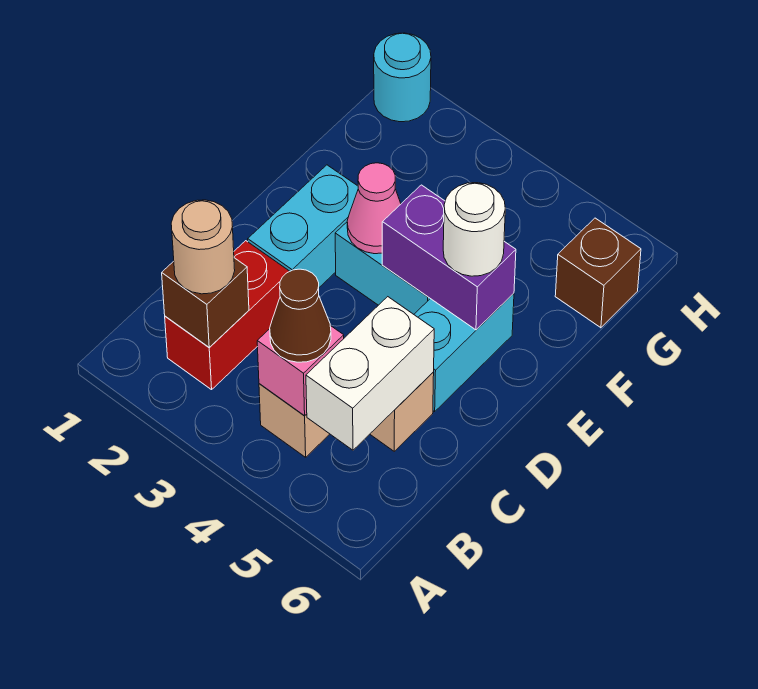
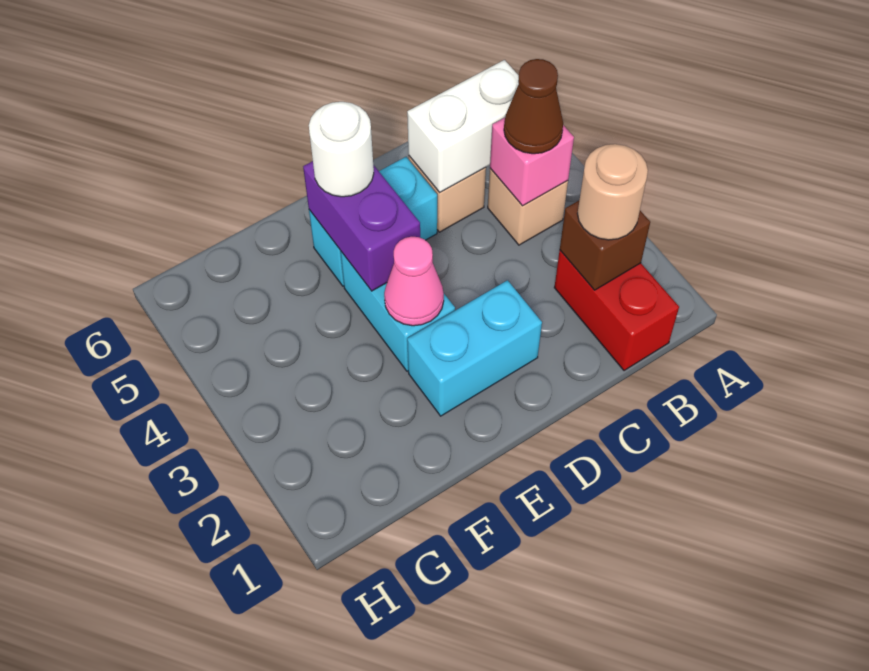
red brick B2:C2 level 1 -> red brick B1:B2 level 1
brown brick G6 level 1 -> none
cyan round brick H1 level 1 -> none

